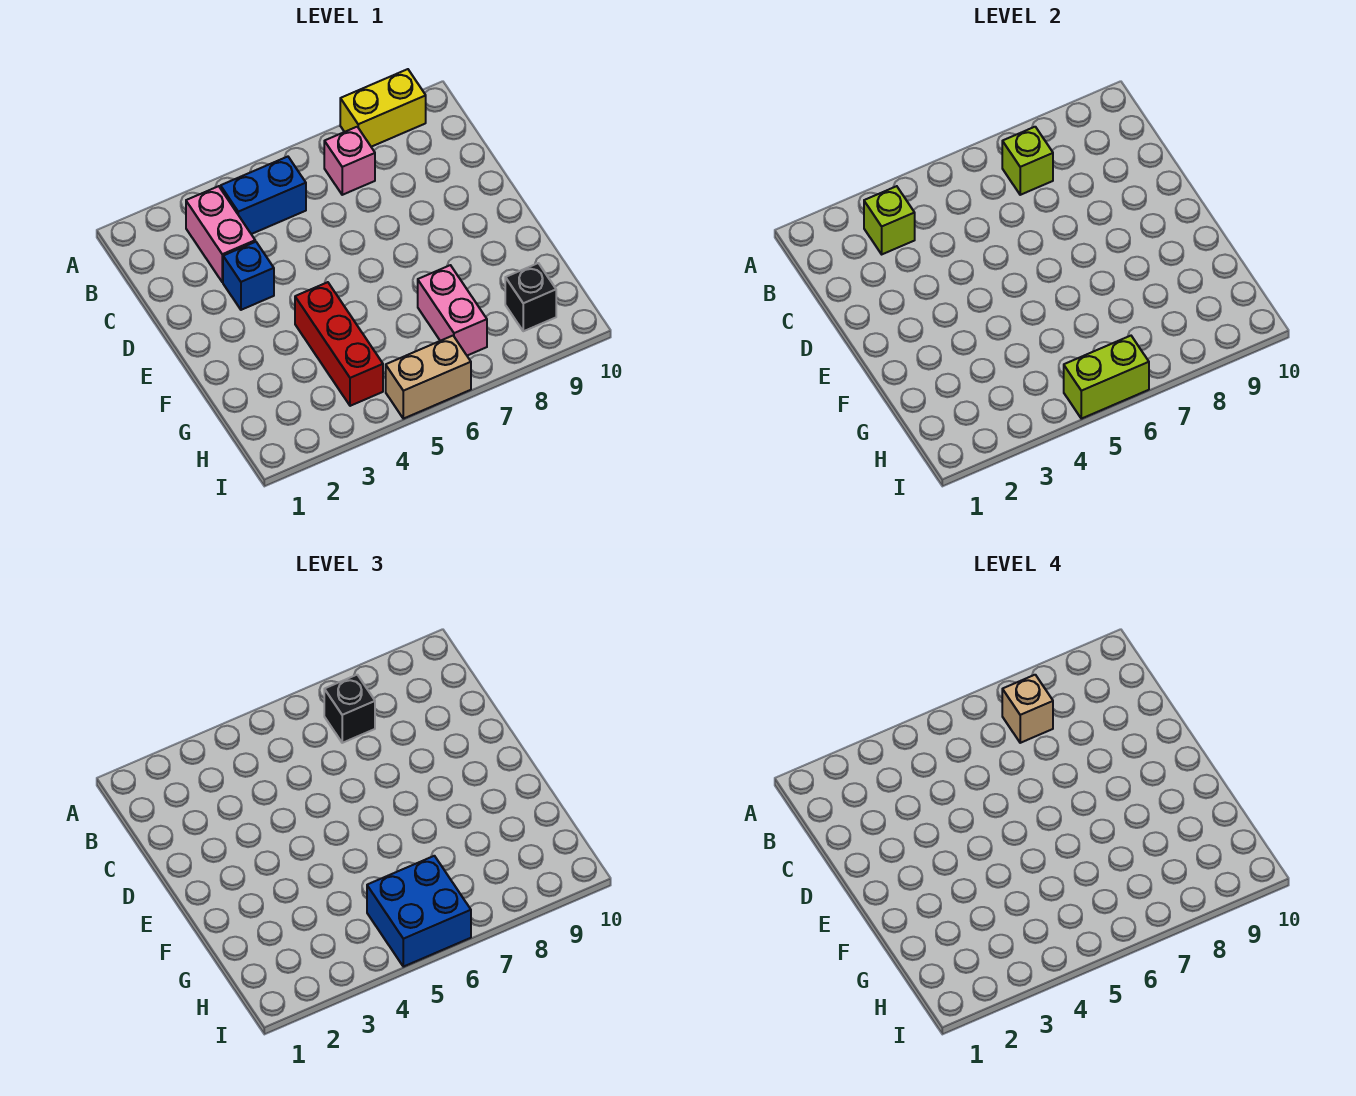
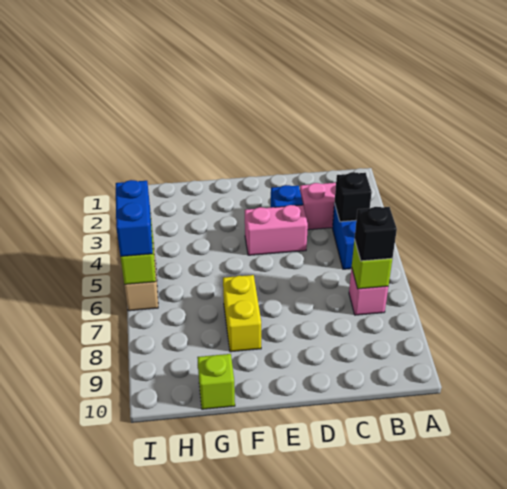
yellow brick A8:A9 level 1 -> yellow brick F7:F8 level 1
lime brick B3 level 2 -> lime brick G10 level 1
tan brick B7 level 4 -> none
red brick F4:H4 level 1 -> none
pink brick G7:H7 level 1 -> pink brick D4:E4 level 1
blue brick H5:I6 level 3 -> blue brick I5:I6 level 3
black brick H9 level 1 -> black brick B4 level 2

